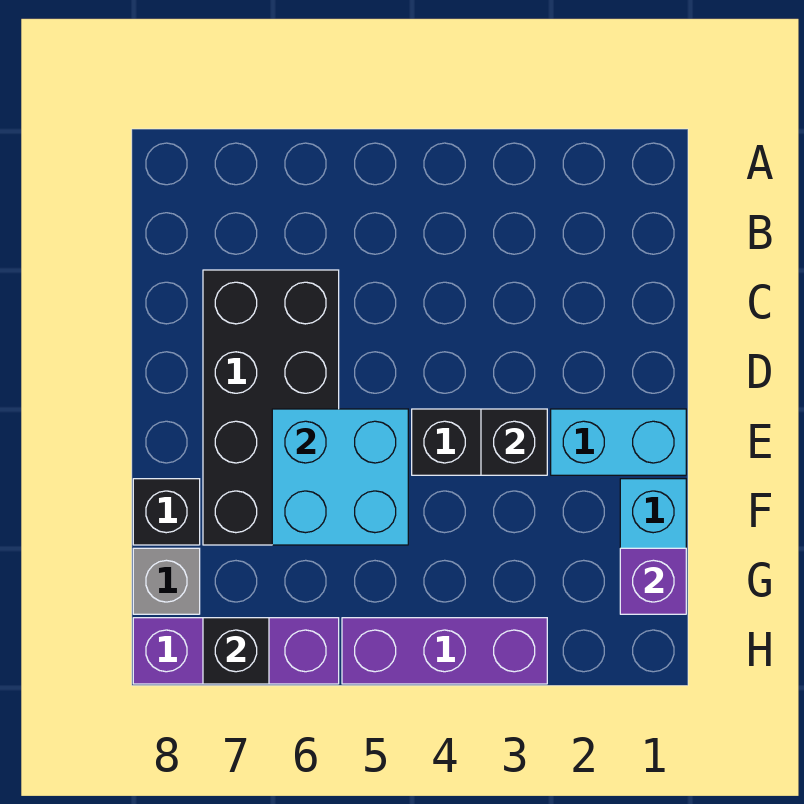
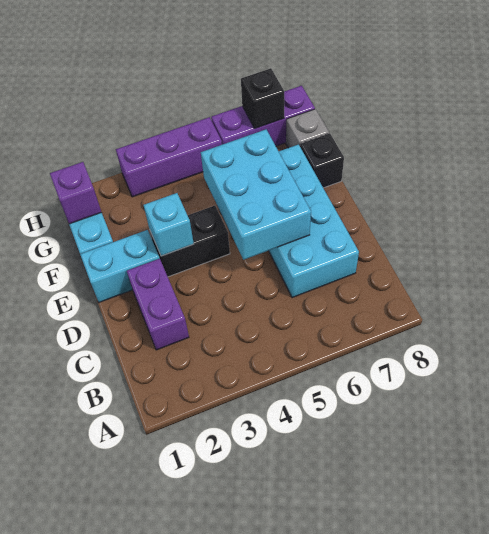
none -> purple brick C2:D2 level 1
black brick C6:F7 level 1 -> cyan brick C6:F7 level 1
black brick E3 level 2 -> cyan brick E3 level 2
cyan brick E5:F6 level 2 -> cyan brick D5:F6 level 2

